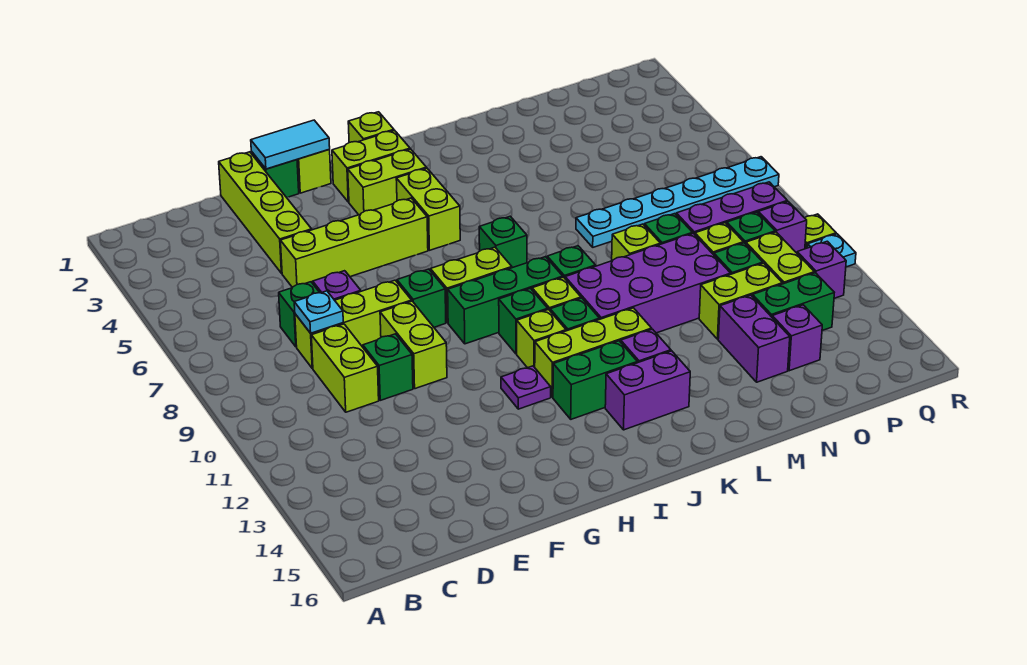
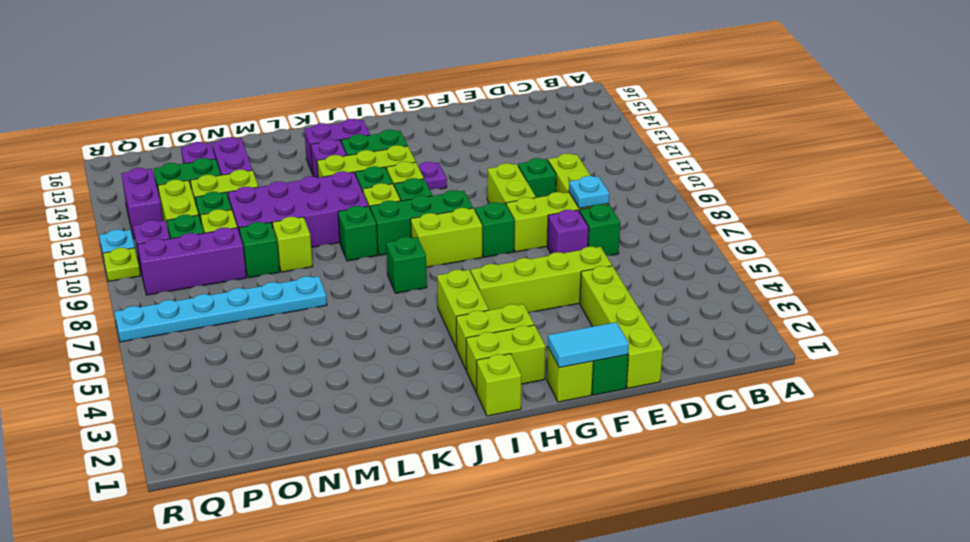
purple brick Q12 level 1 -> purple brick Q12:Q13 level 1

